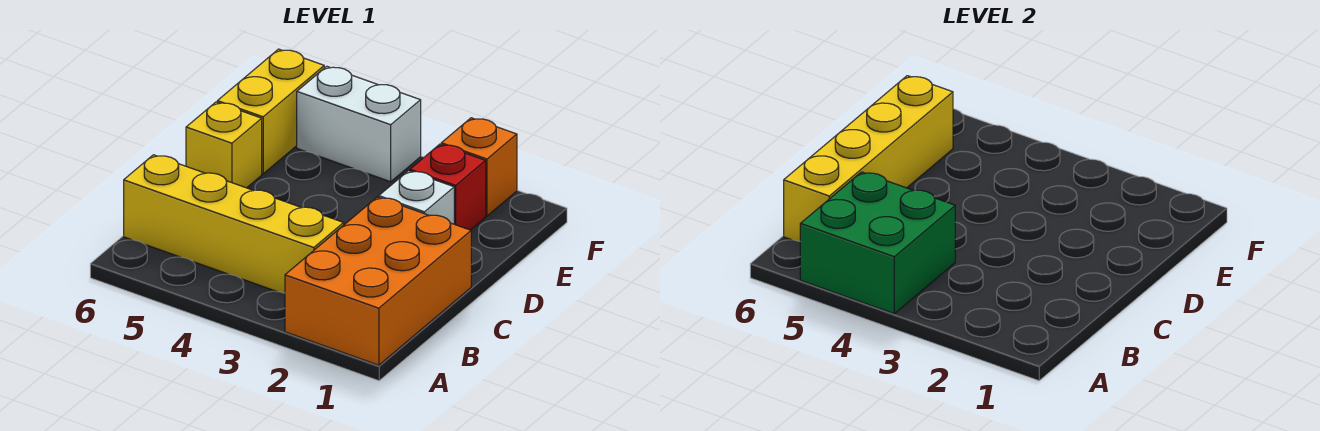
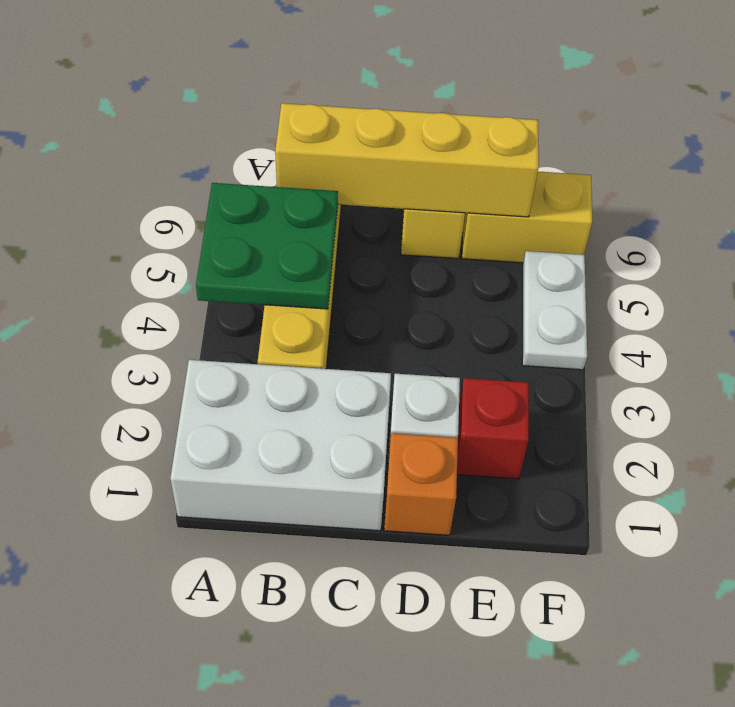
orange brick A1:C2 level 1 -> white brick A1:C2 level 1
green brick A4:B5 level 2 -> green plate A4:B5 level 2
orange brick F2 level 1 -> orange brick D1 level 1
white brick F4:F5 level 1 -> white plate F4:F5 level 1

